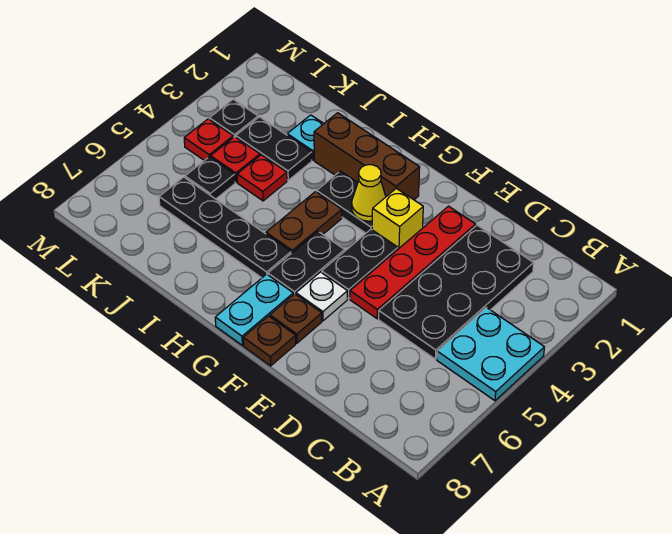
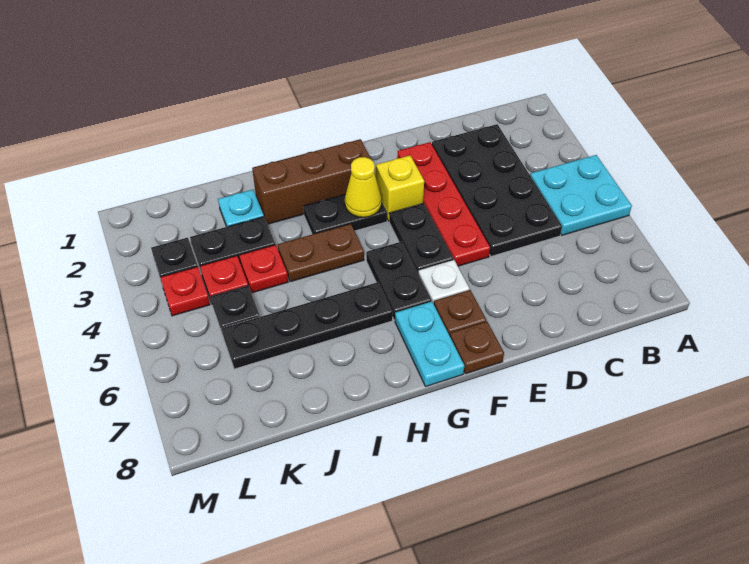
brown plate H4:H5 level 1 -> brown plate H4:I4 level 1

